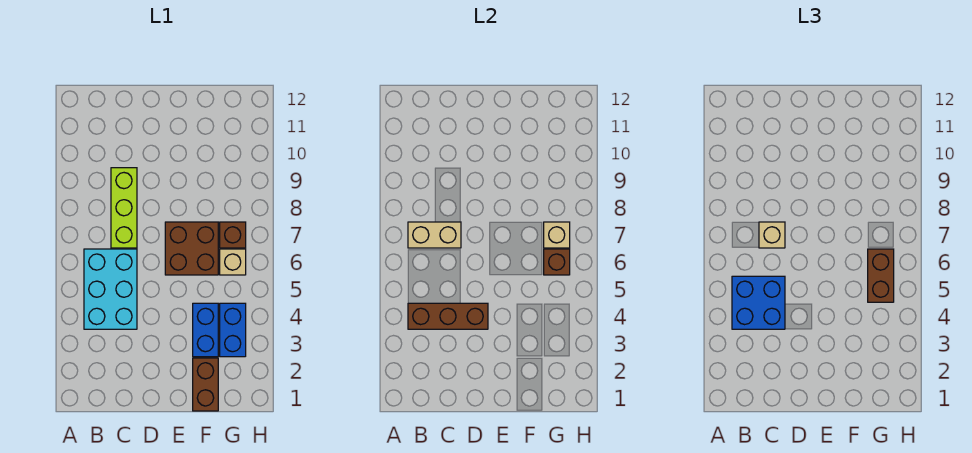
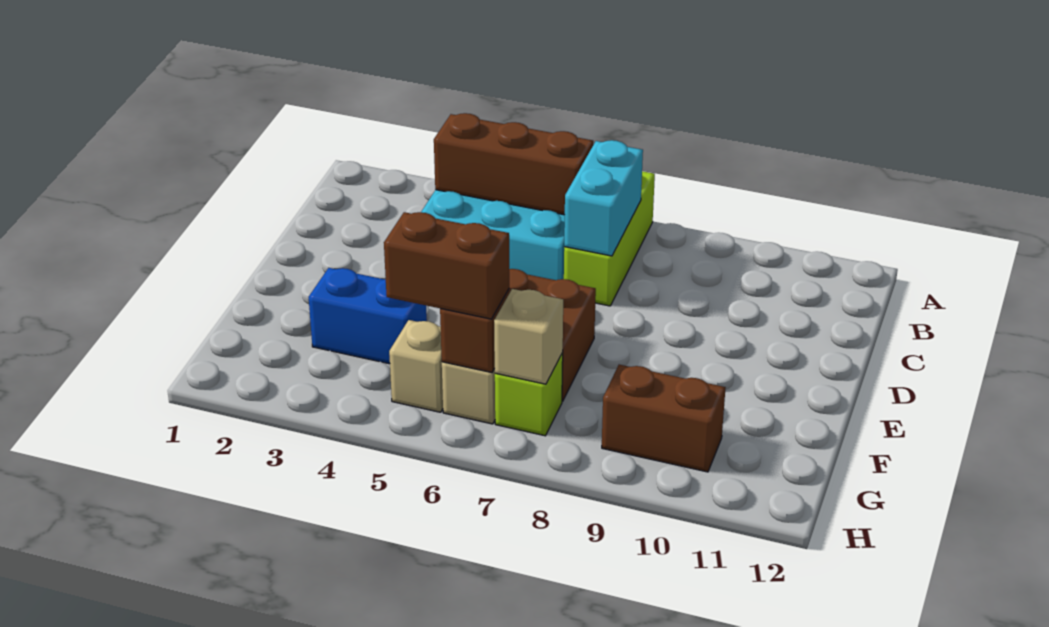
brown brick B4:D4 level 2 -> brown brick B4:B6 level 2
blue brick B4:C5 level 3 -> none
tan brick B7:C7 level 2 -> cyan brick B7:C7 level 2
lime brick C7:C9 level 1 -> lime brick A7:C7 level 1
tan brick C7 level 3 -> tan brick G5 level 1
brown brick F1:F2 level 1 -> brown brick G9:G10 level 1
blue brick G3:G4 level 1 -> none
brown brick G7 level 1 -> lime brick G7 level 1

